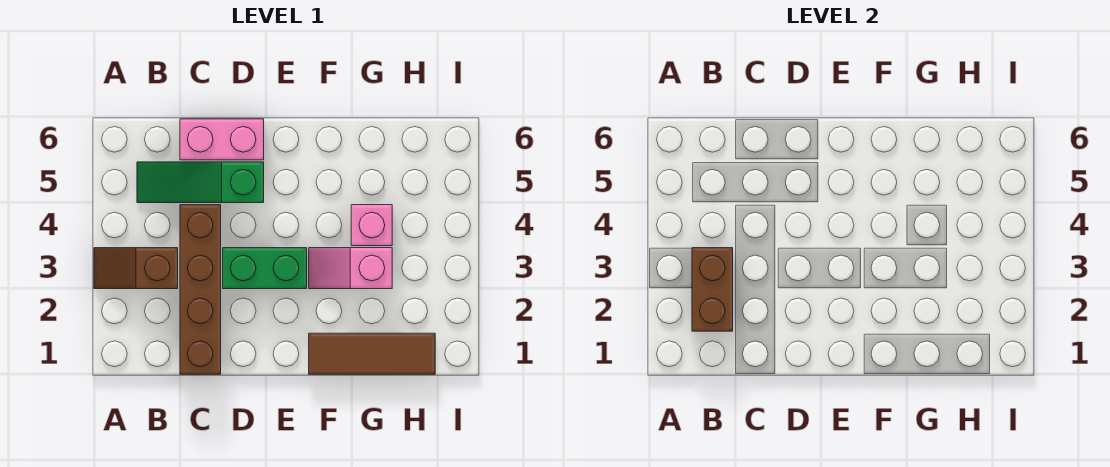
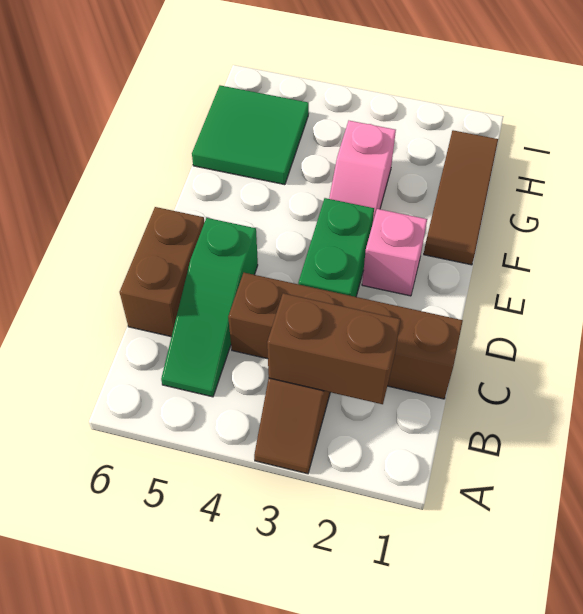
pink brick C6:D6 level 1 -> brown brick C6:D6 level 1
pink brick G4 level 1 -> pink brick E2 level 1
none -> green tile G5:H6 level 1

